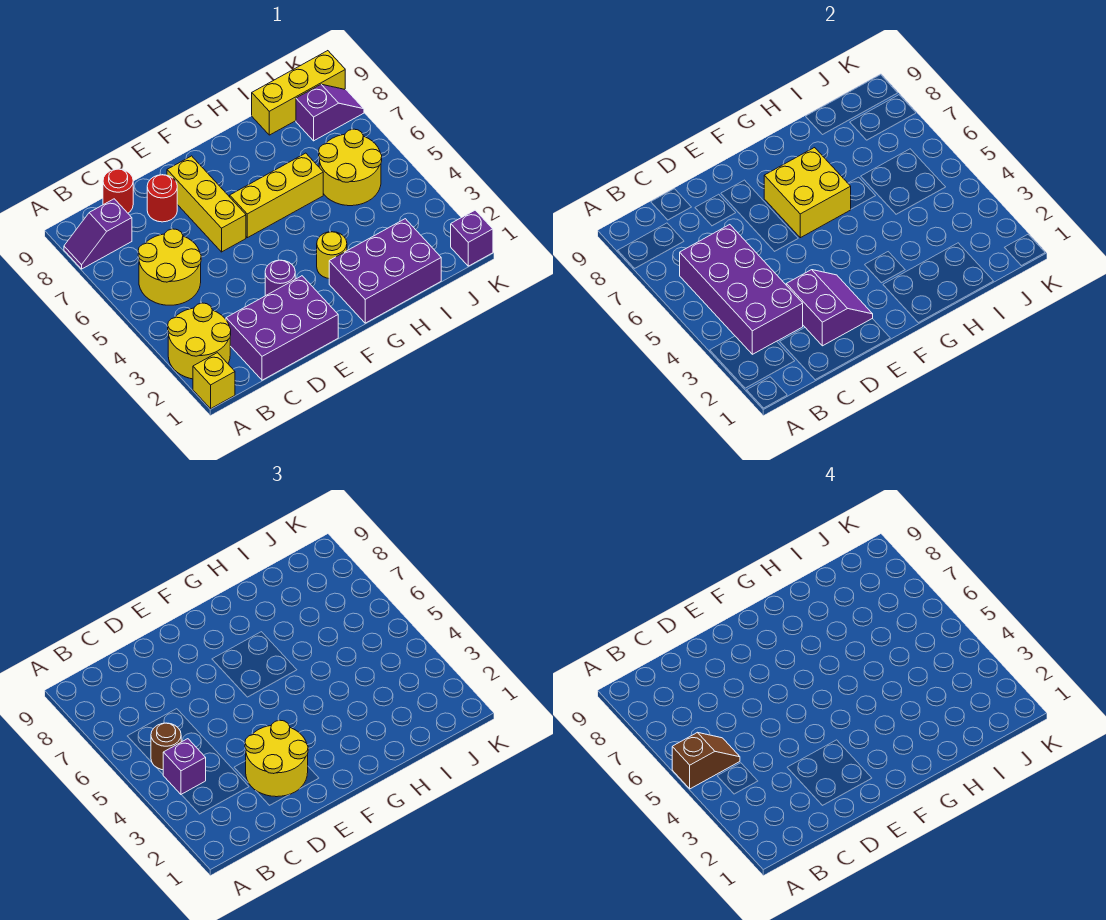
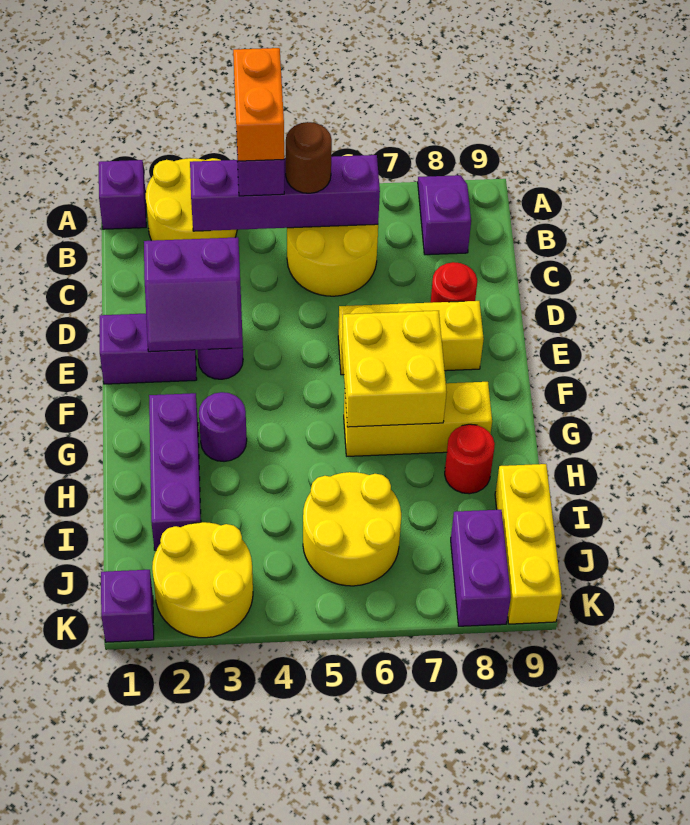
yellow brick A1 level 1 -> purple brick A1 level 1
none -> orange brick A4:B4 level 4
brown slope A5:B5 level 4 top A -> none
purple brick B3:C6 level 2 -> purple brick B3:B6 level 2
purple brick C1:E2 level 1 -> purple brick E1:E2 level 1
red round brick C9 level 1 -> red round brick H8 level 1
yellow round brick D2:E3 level 3 -> yellow round brick J2:K3 level 1
yellow brick F6:H6 level 1 -> yellow brick G6:G8 level 1
purple brick G1:I2 level 1 -> purple brick G2:I2 level 1
yellow round brick G3 level 1 -> purple round brick G3 level 1
purple slope J8:K8 level 1 top J -> purple brick J8:K8 level 1

